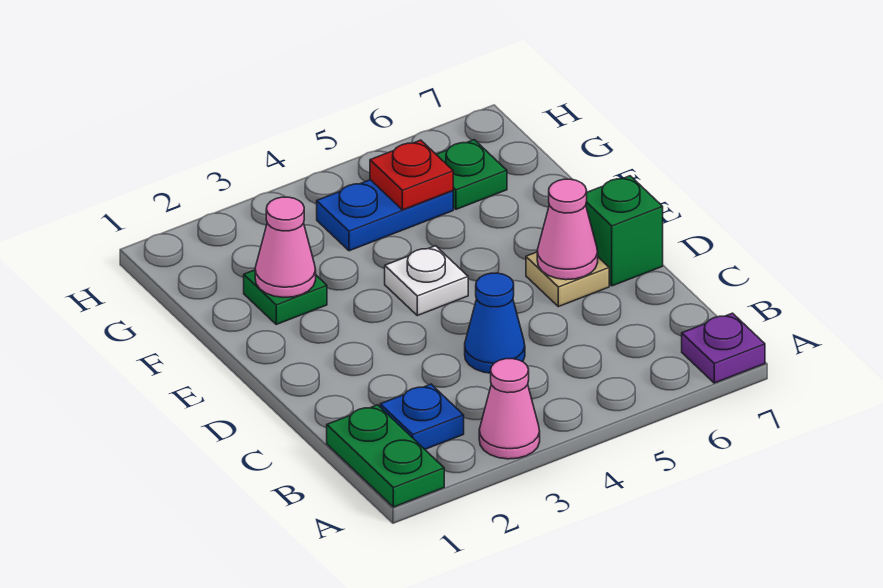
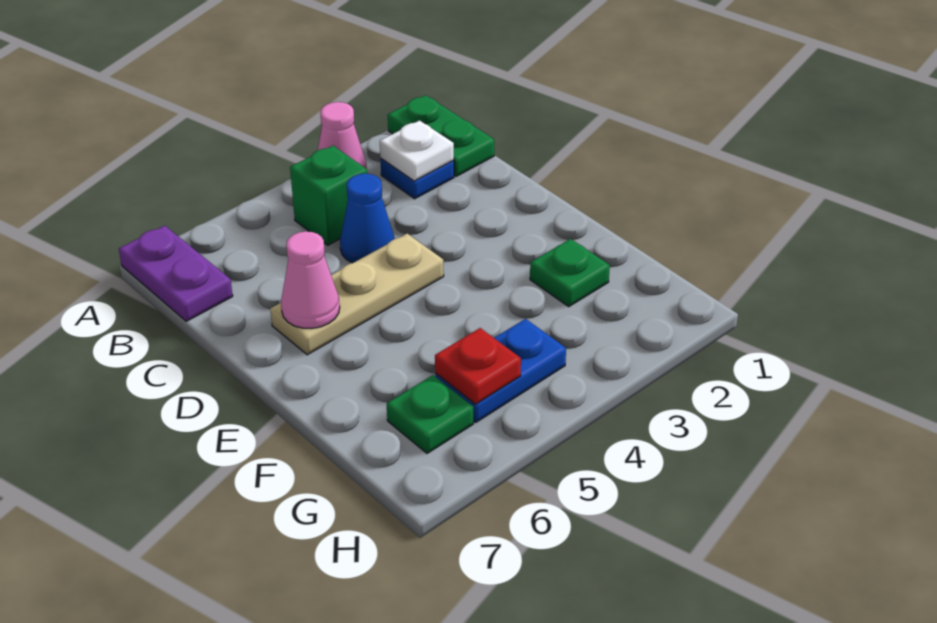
purple plate A7 level 1 -> purple plate A7:B7 level 1
tan plate D6 level 1 -> tan plate D4:D6 level 1
green brick D7 level 1 -> green brick B4 level 1
white plate E4 level 1 -> white plate B2 level 2
pink cone F2 level 2 -> none

